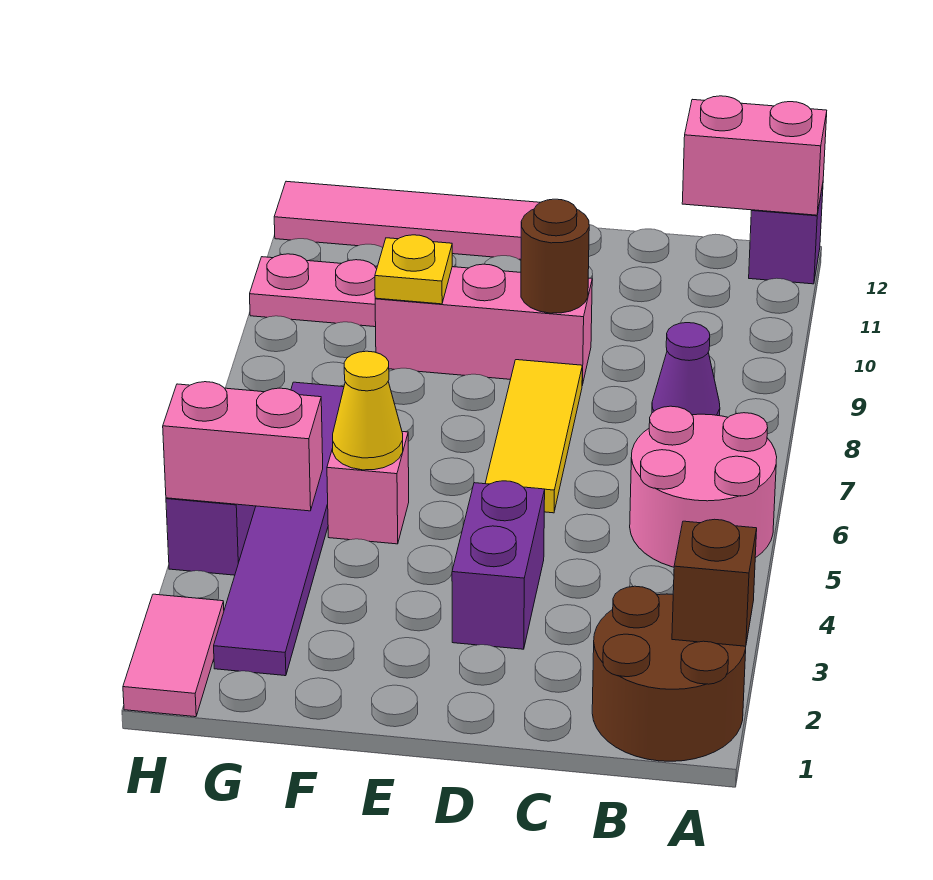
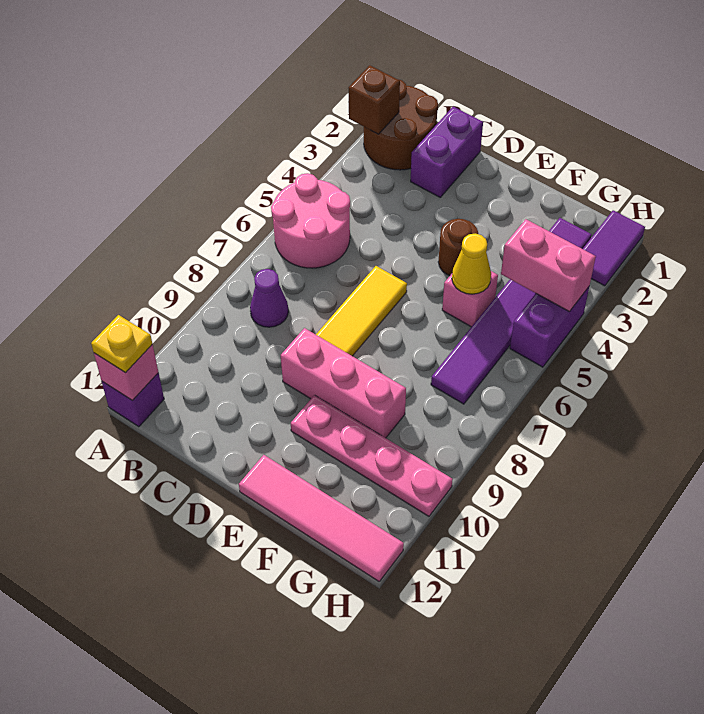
pink brick A12:B12 level 2 -> pink brick A12 level 2
purple brick D3:D4 level 1 -> purple brick C1:C2 level 1
brown round brick D9 level 2 -> brown round brick E4 level 1
yellow plate F9 level 2 -> yellow plate A12 level 3
pink tile H1:H2 level 1 -> purple tile H1:H2 level 1

